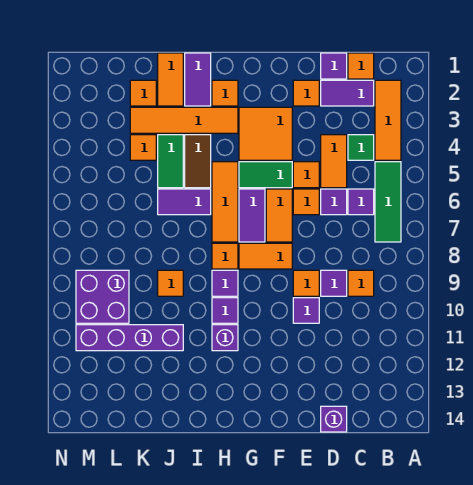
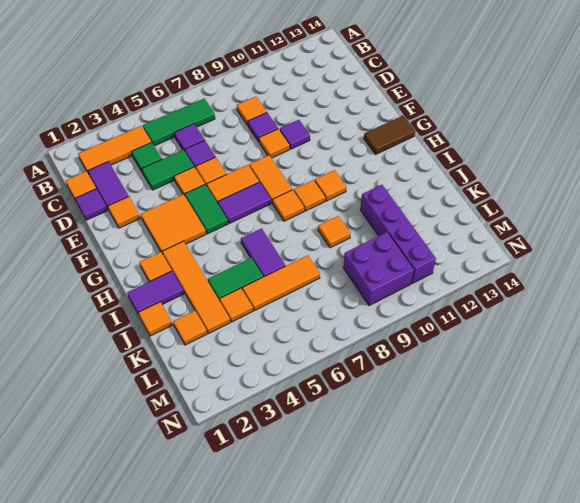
orange tile D4:D5 level 1 -> green tile D4:D5 level 1
purple brick D14 level 1 -> none
orange tile H5:H7 level 1 -> orange tile K5:K7 level 1
purple tile H9 level 1 -> orange tile H9 level 1
purple tile H10 level 1 -> orange tile H10 level 1
purple brick H11 level 1 -> none
brown tile I4:I5 level 1 -> brown tile G13:G14 level 1
orange tile J1:J2 level 1 -> orange tile J1 level 1

